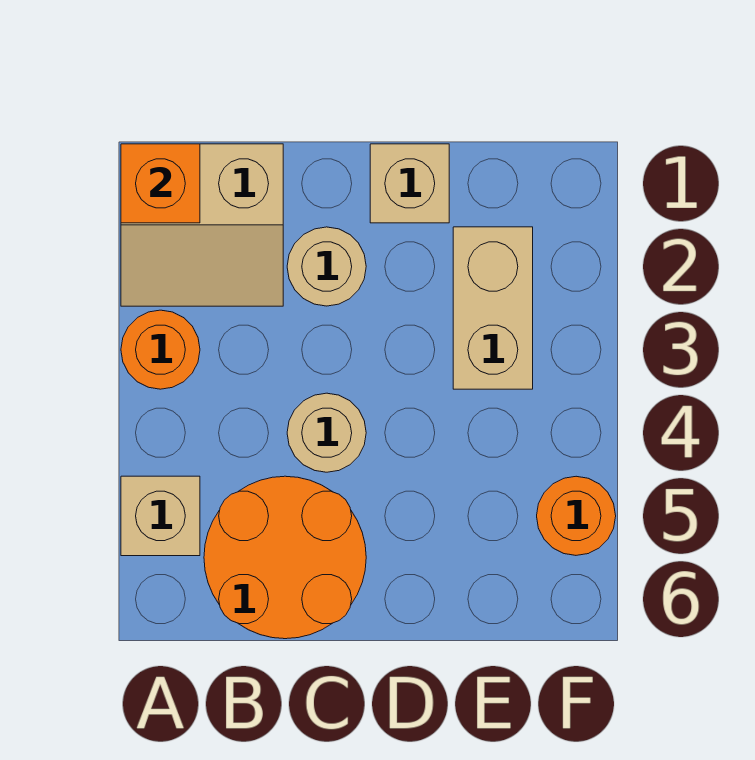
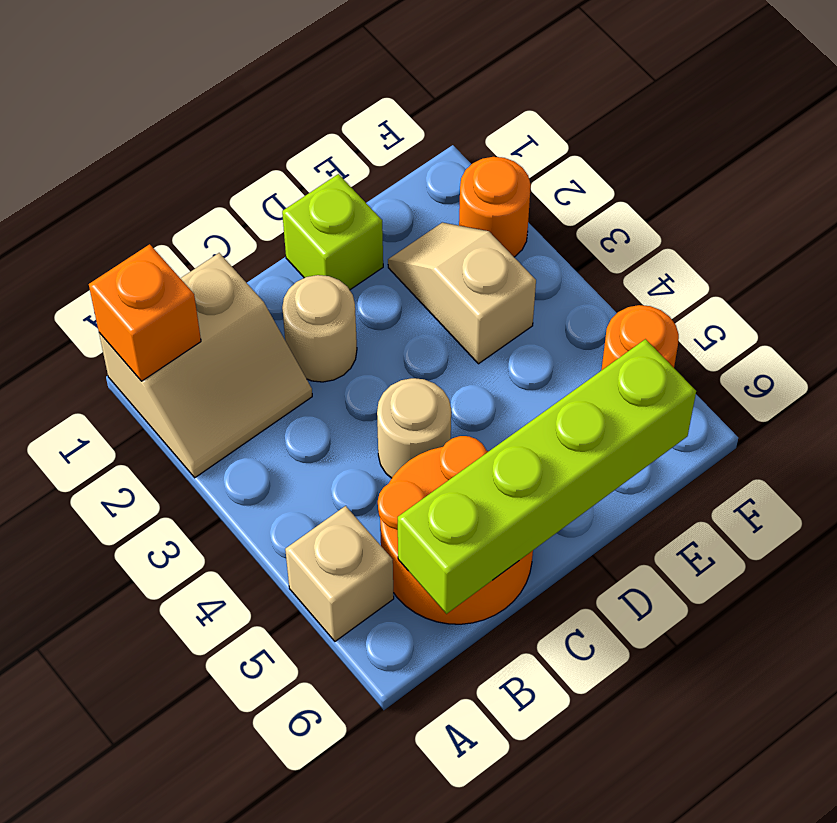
orange round brick A3 level 1 -> orange round brick F2 level 1
none -> lime brick B6:E6 level 2
tan brick D1 level 1 -> lime brick D1 level 1
tan brick E2:E3 level 1 -> tan slope E2:E3 level 1 top 3

